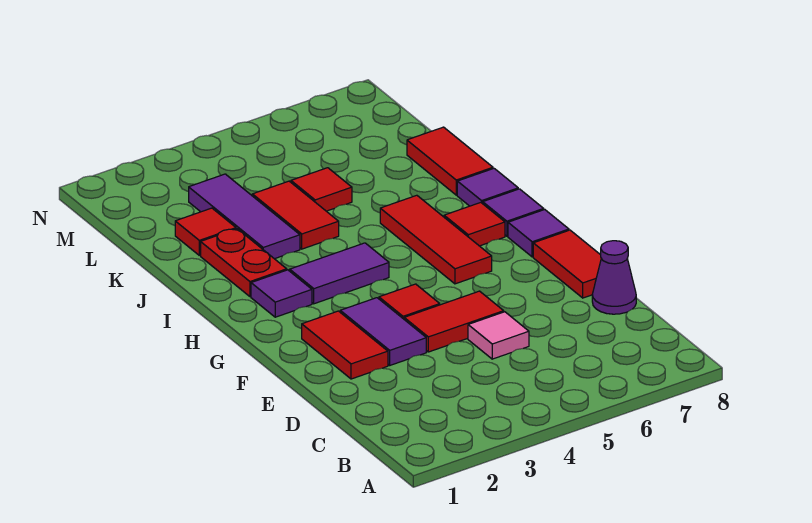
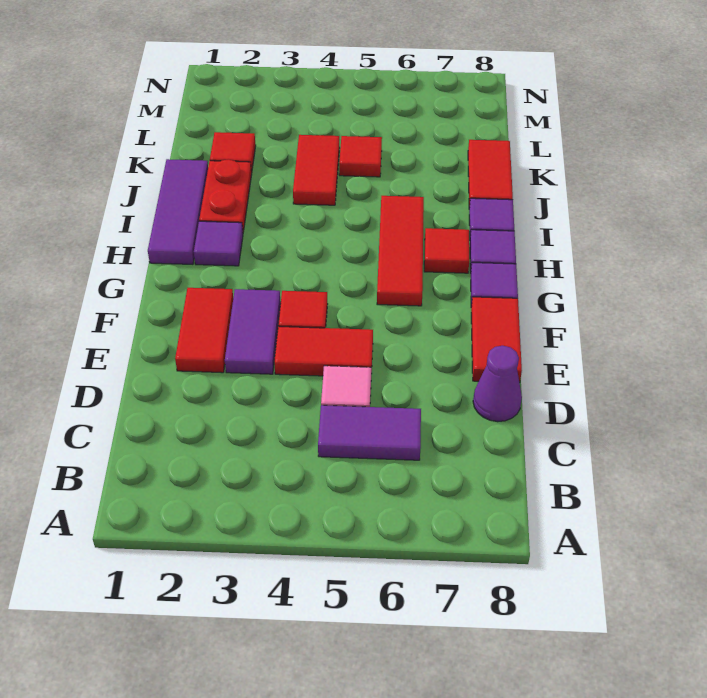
purple tile H3:H4 level 1 -> purple tile C5:C6 level 1
purple tile J3:L3 level 1 -> purple tile H1:J1 level 1

